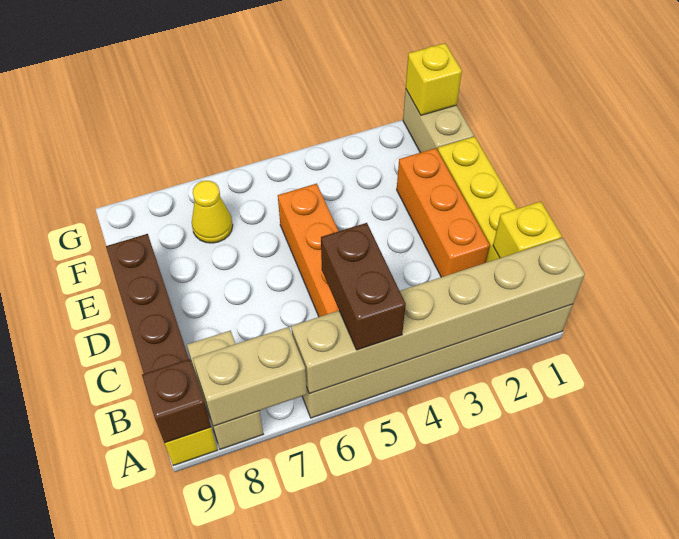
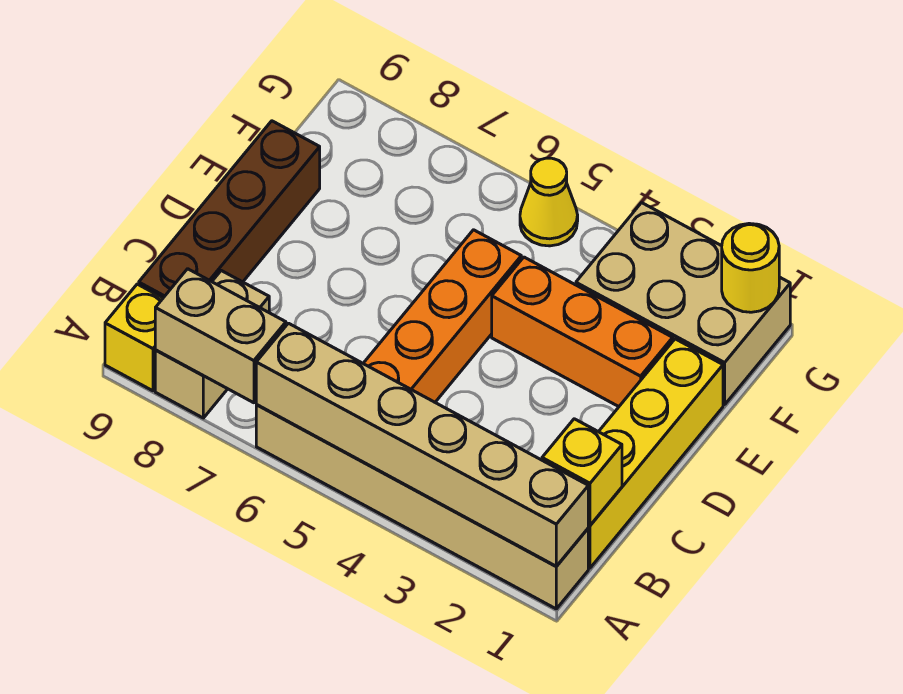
brown brick A5:B5 level 3 -> none
brown brick A9 level 2 -> none
orange brick C2:E2 level 1 -> orange brick E2:E4 level 1
tan brick F1:G1 level 1 -> tan brick F1:G3 level 1
yellow cone F7 level 1 -> yellow cone G5 level 1
yellow brick G1 level 2 -> yellow round brick G1 level 2

